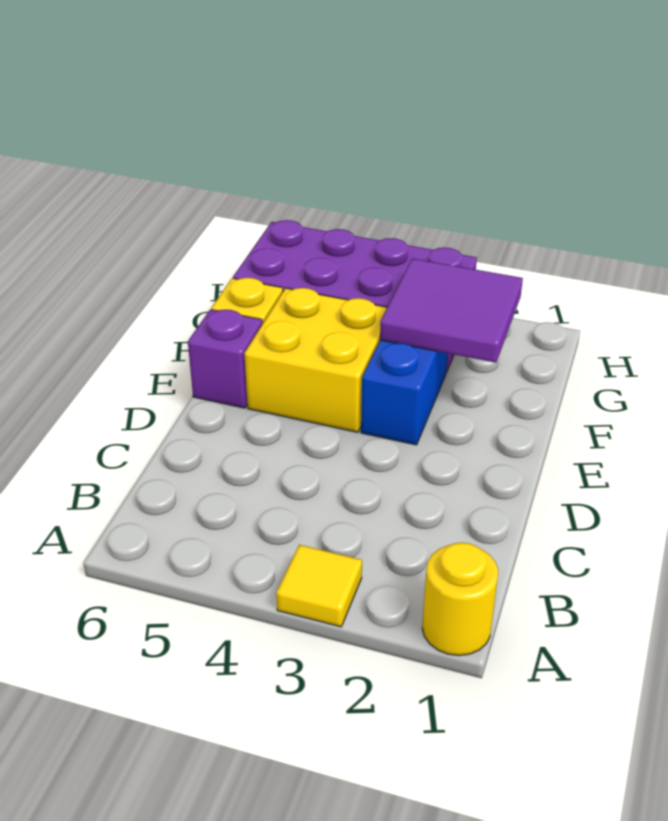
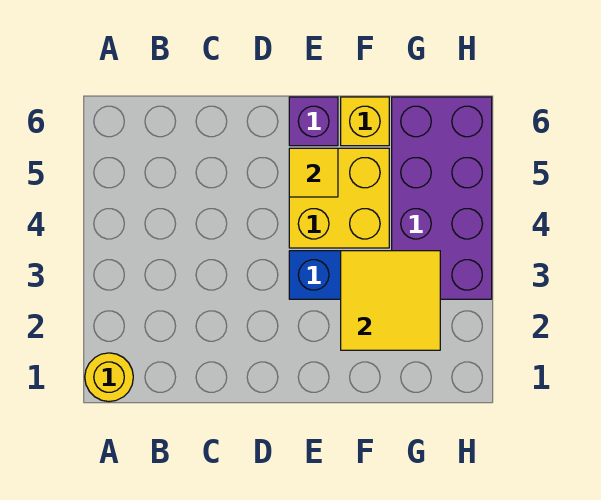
yellow tile A3 level 1 -> yellow tile E5 level 2
purple tile F2:G3 level 2 -> yellow tile F2:G3 level 2

